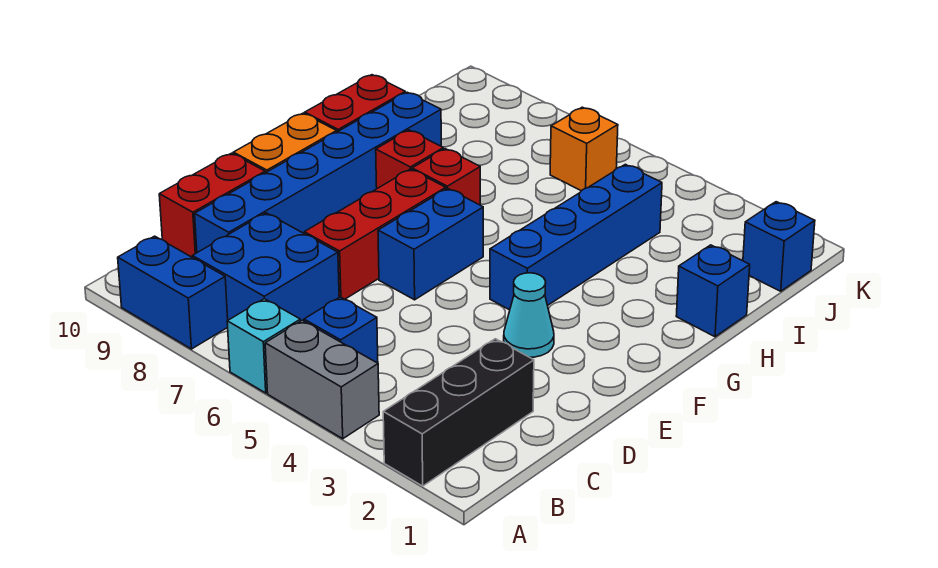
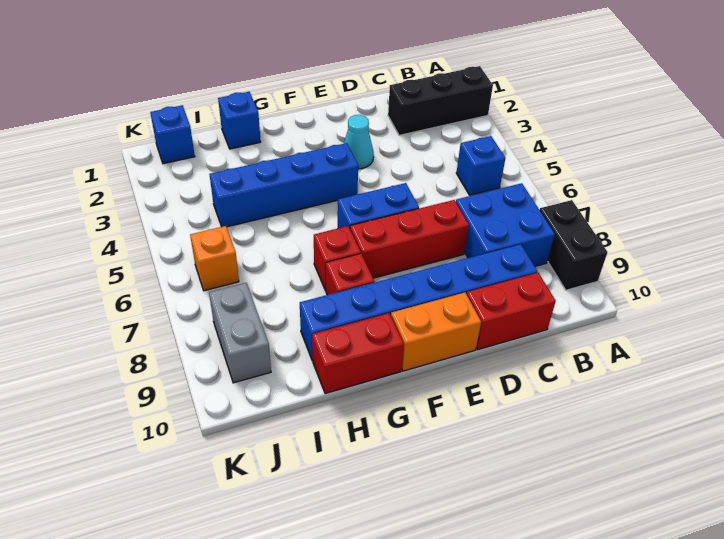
grey brick A4:A5 level 1 -> grey brick J8:J9 level 1
cyan brick A6 level 1 -> none
blue brick A8:A9 level 1 -> black brick A8:A9 level 1

